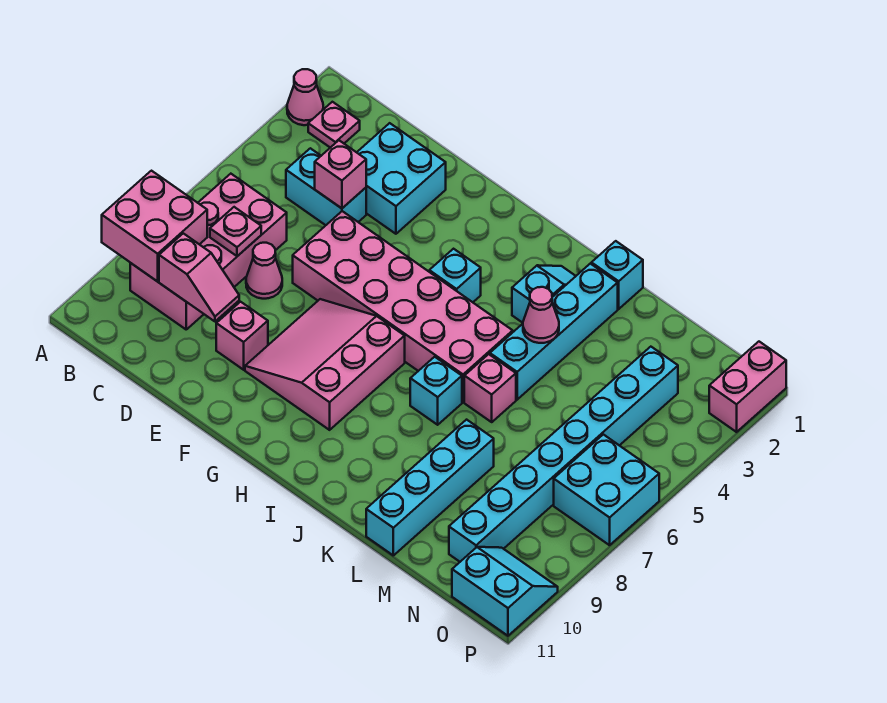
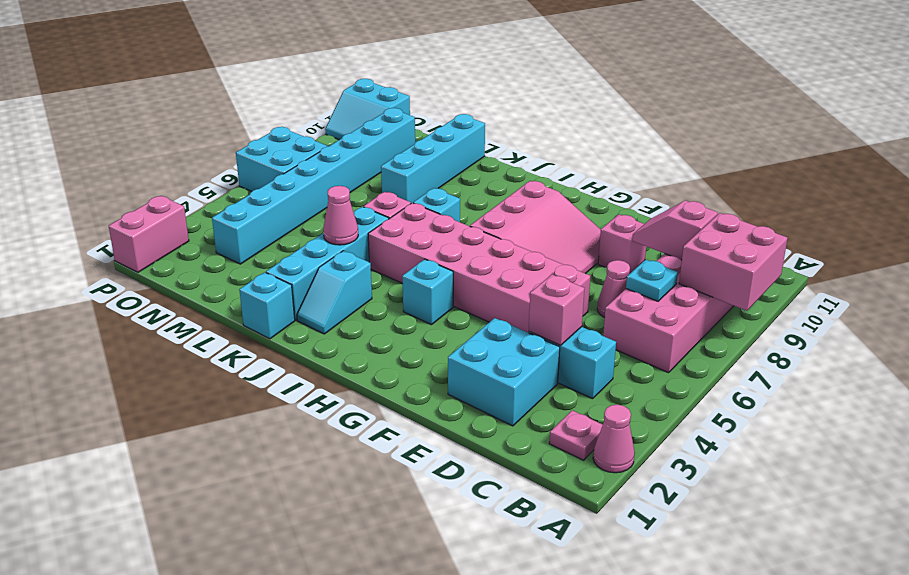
pink plate C7 level 2 -> cyan plate C7 level 2

